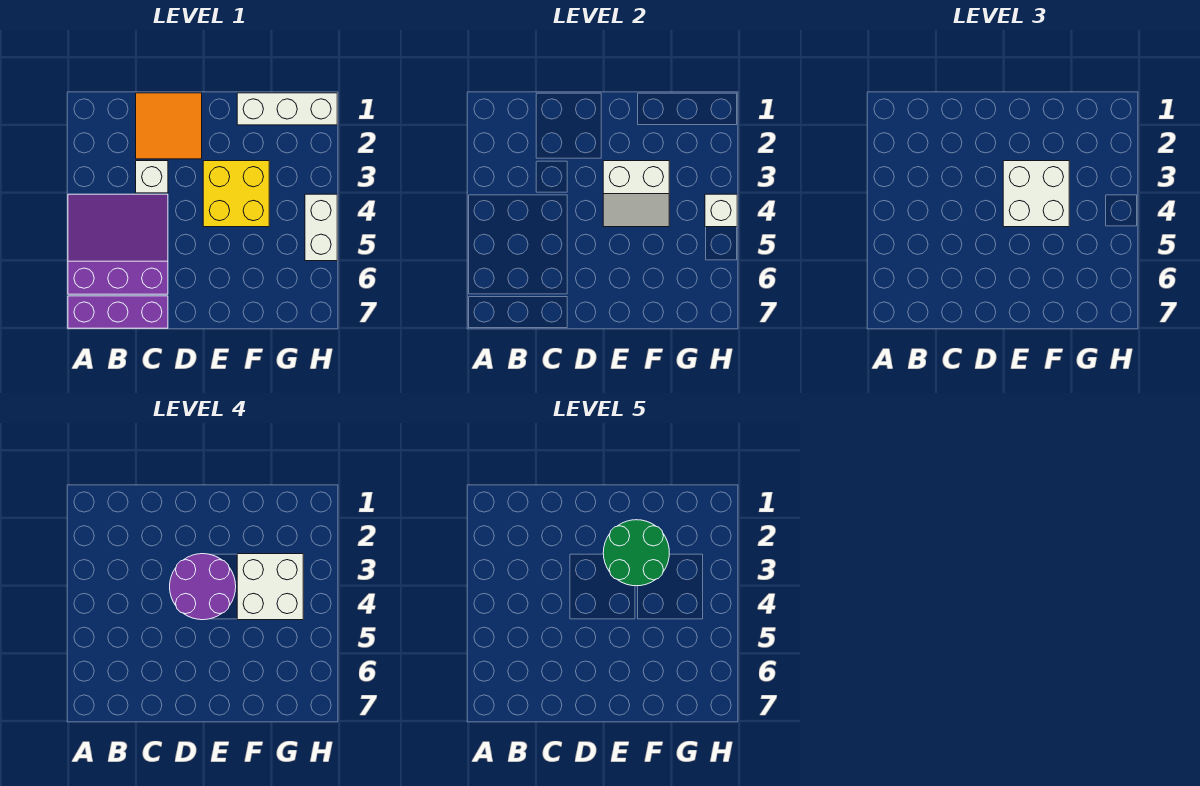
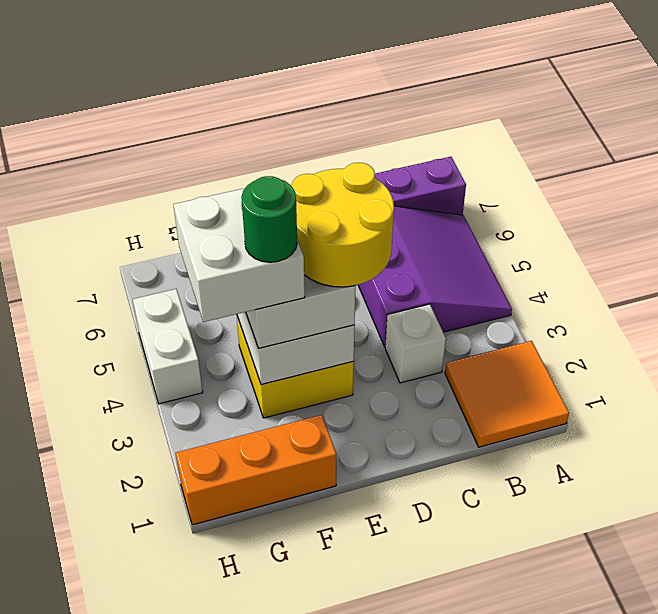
purple slope A4:C6 level 1 top 6 -> purple slope A4:C6 level 1 top C
orange tile C1:D2 level 1 -> orange tile A1:B2 level 1
purple round brick D3:E4 level 4 -> yellow round brick D3:E4 level 4
green round brick E2:F3 level 5 -> green round brick F3 level 5
white brick F1:H1 level 1 -> orange brick F1:H1 level 1
white brick H4 level 2 -> none

